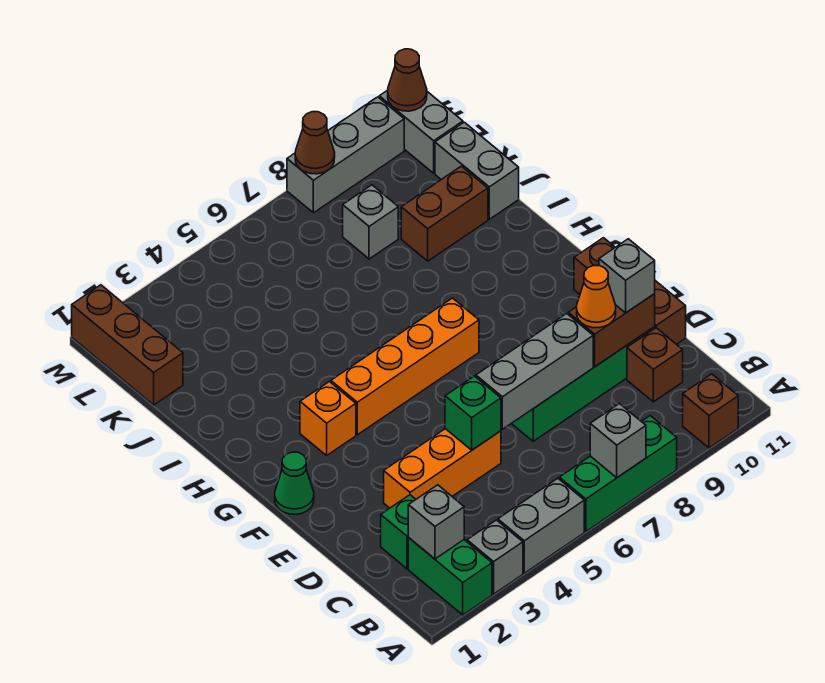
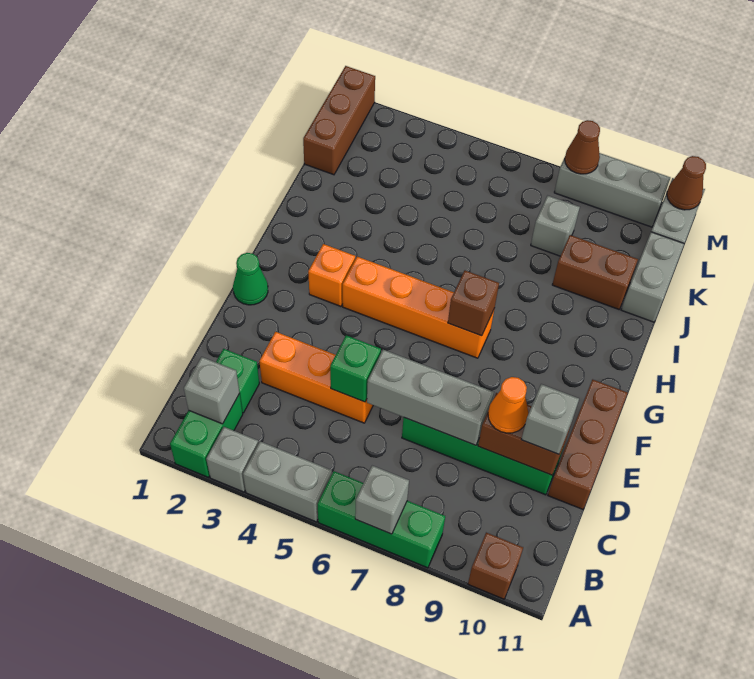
brown brick C10 level 1 -> brown brick G7 level 2

